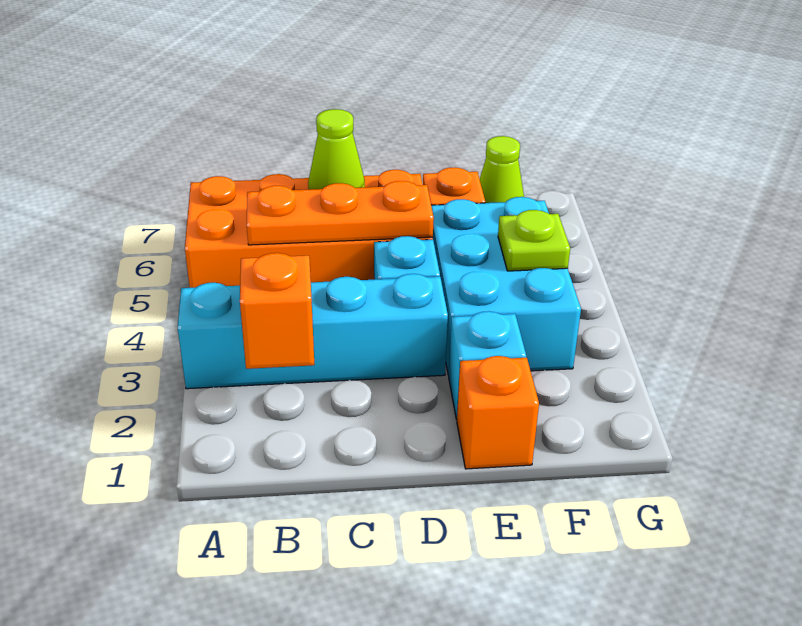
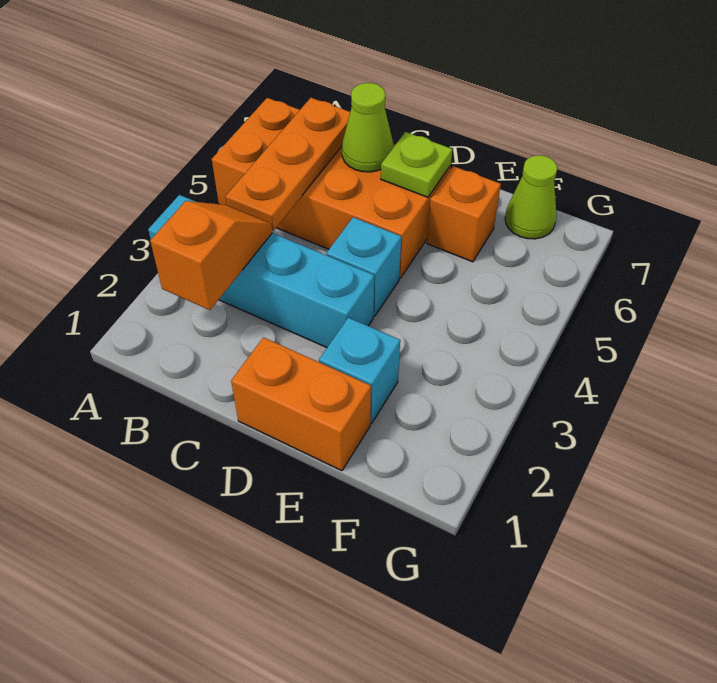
orange plate B5:D5 level 2 -> orange plate B4:B6 level 2
orange brick E1 level 1 -> orange brick D1:E1 level 1
cyan brick E3:F5 level 1 -> none
lime plate F4 level 2 -> lime plate D6 level 2

